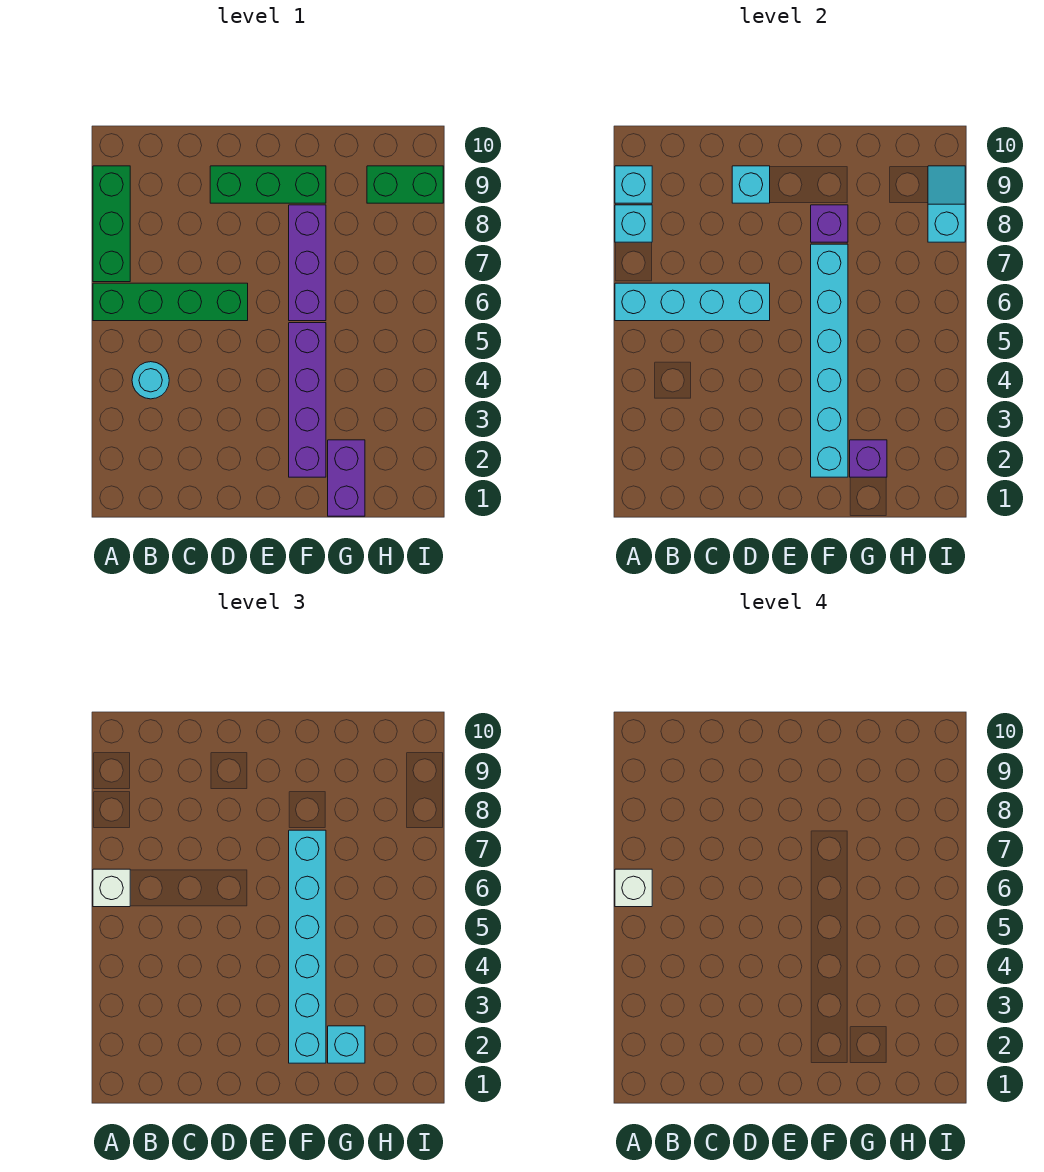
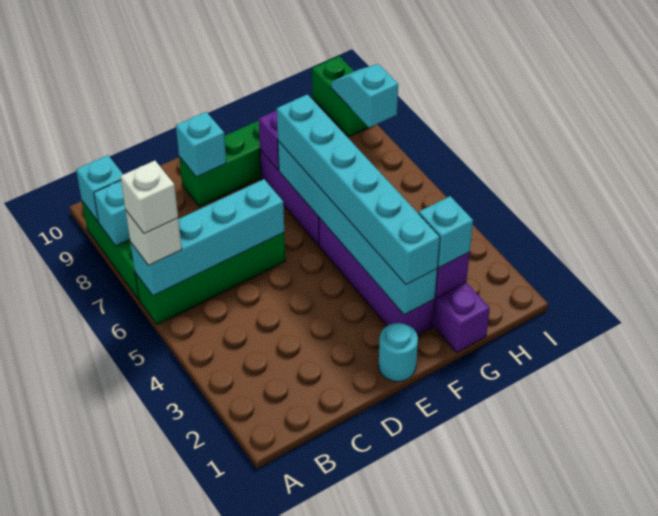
cyan round brick B4 level 1 -> cyan round brick E1 level 1
green brick H9:I9 level 1 -> green brick I9:I10 level 1

